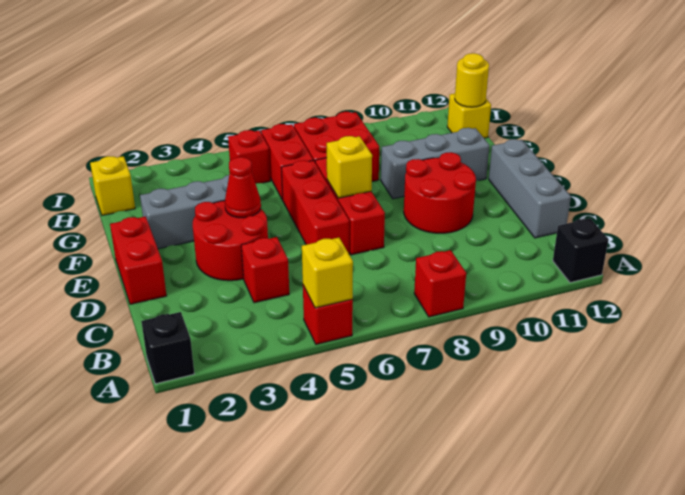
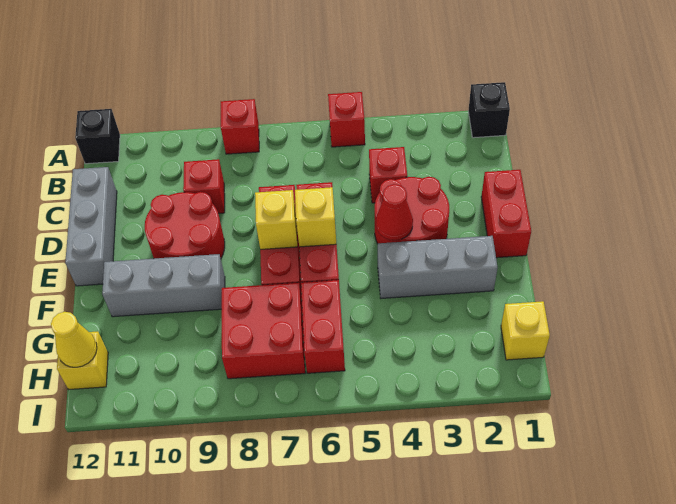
yellow brick A5 level 2 -> yellow brick E6 level 2
red brick H5 level 1 -> red brick C9 level 1
yellow round brick H12 level 2 -> yellow cone H12 level 2

